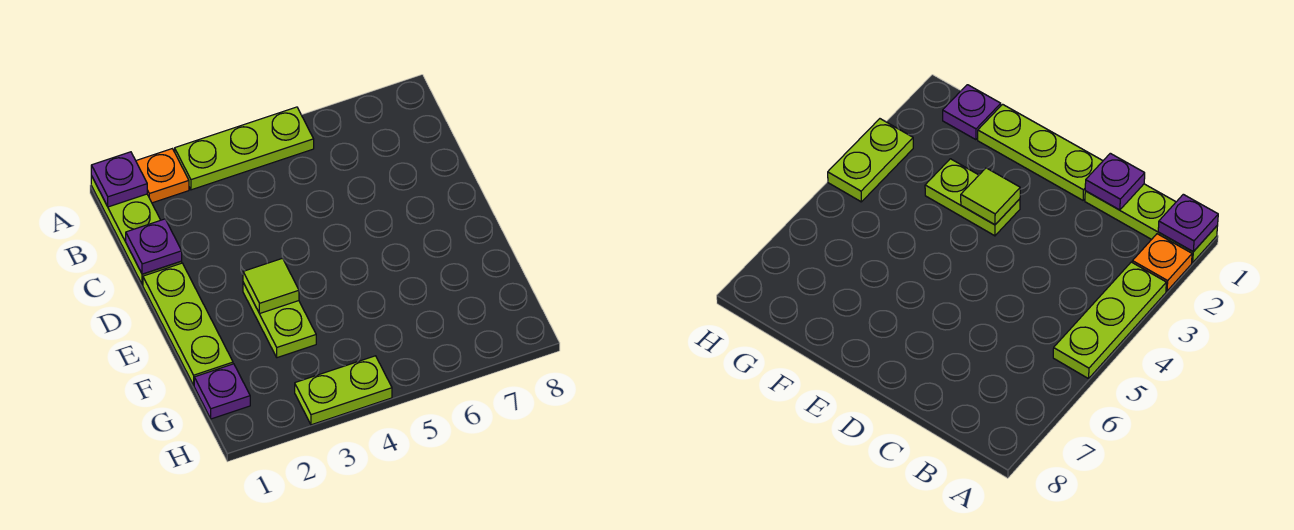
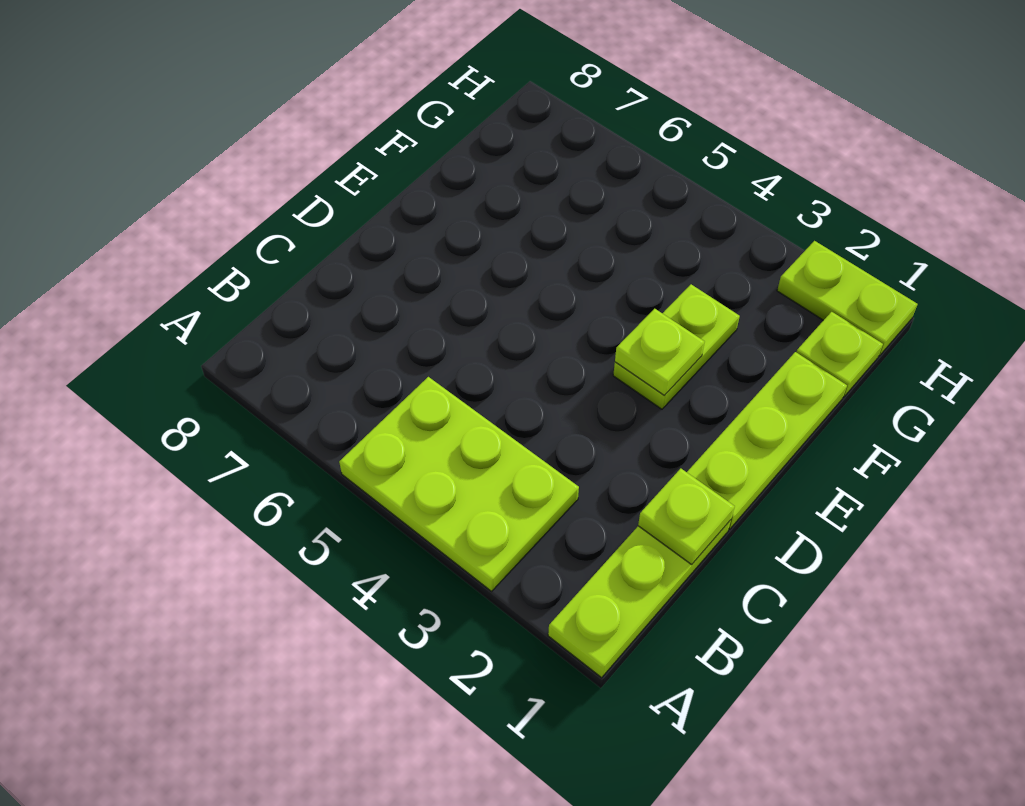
purple plate A1 level 2 -> none
orange plate A2 level 1 -> none
lime plate A3:A5 level 1 -> lime plate A3:B5 level 1
purple plate C1 level 2 -> lime plate C1 level 2
lime tile E3 level 2 -> lime plate E3 level 2
purple plate G1 level 1 -> lime plate G1 level 1
lime plate H3:H4 level 1 -> lime plate H1:H2 level 1

